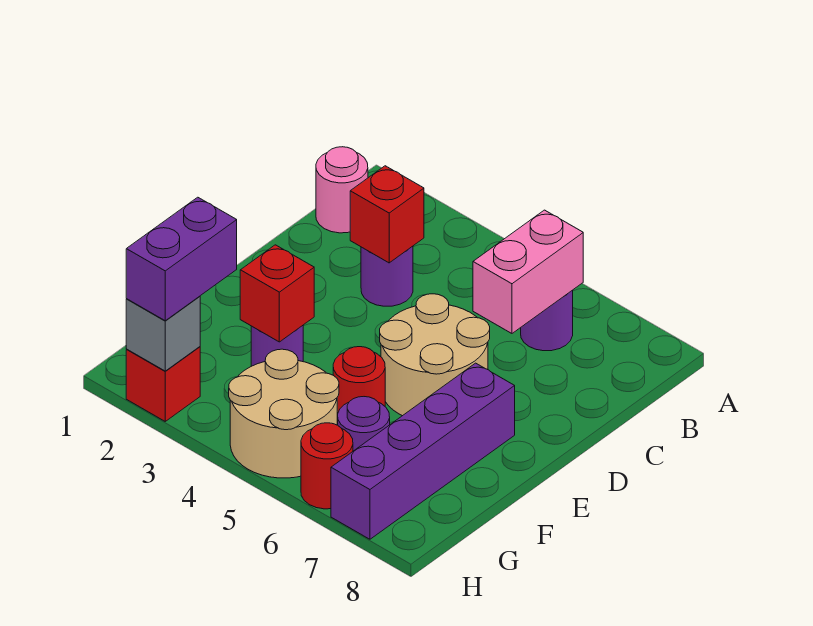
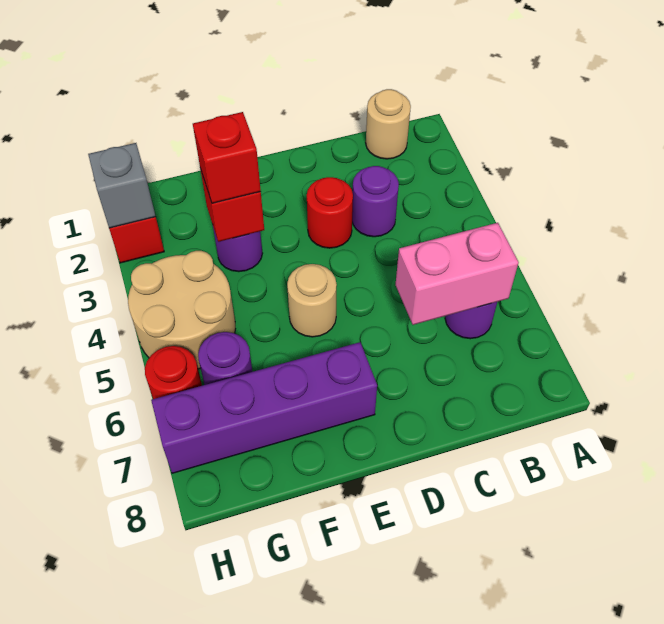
pink round brick B1 level 1 -> tan round brick B1 level 1
red brick C3 level 2 -> red brick F3 level 3
tan round brick D5:E6 level 1 -> tan round brick E5 level 1
red round brick F5 level 1 -> red round brick D3 level 1
purple brick G2:H2 level 3 -> none

